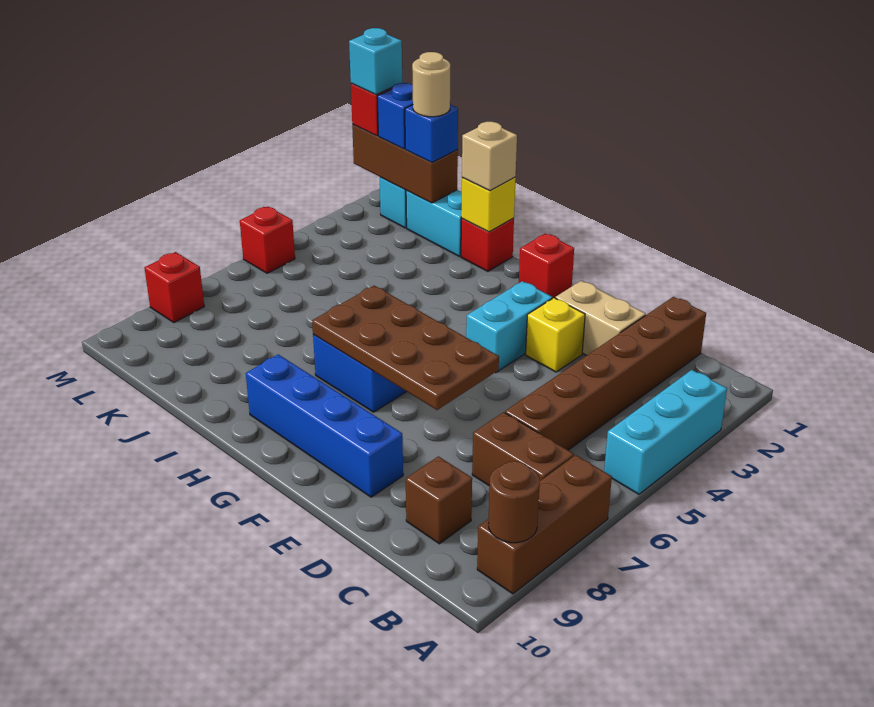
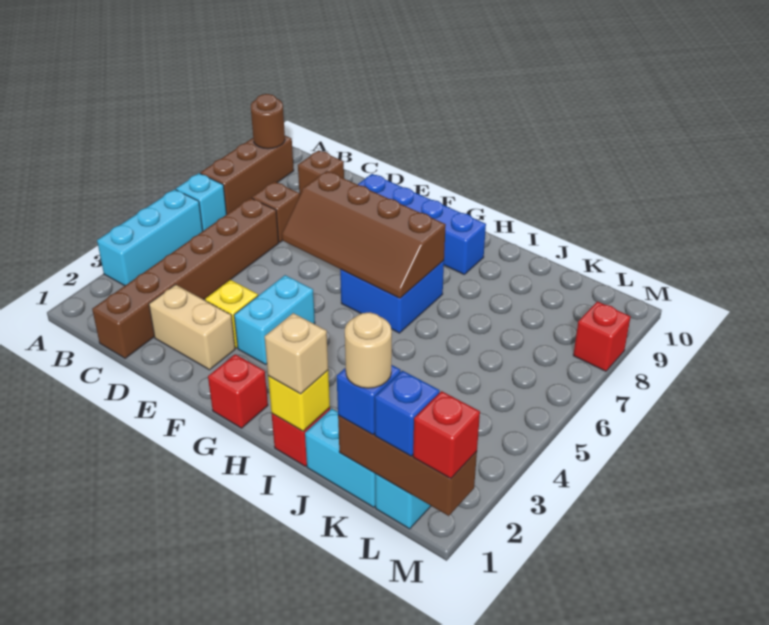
brown brick B7:C7 level 1 -> brown brick C7 level 1
brown plate E6:H7 level 2 -> brown slope E6:H7 level 2 top 7
cyan brick M1 level 4 -> cyan brick A6 level 1
red brick M5 level 1 -> none

